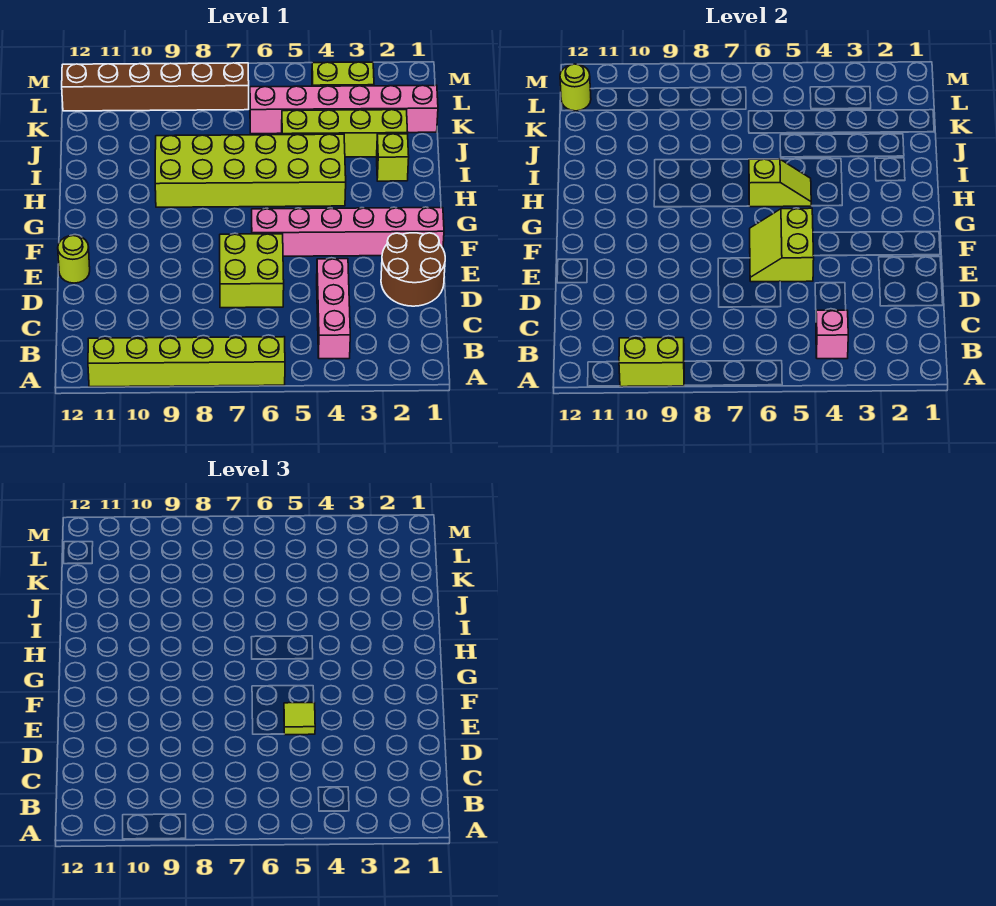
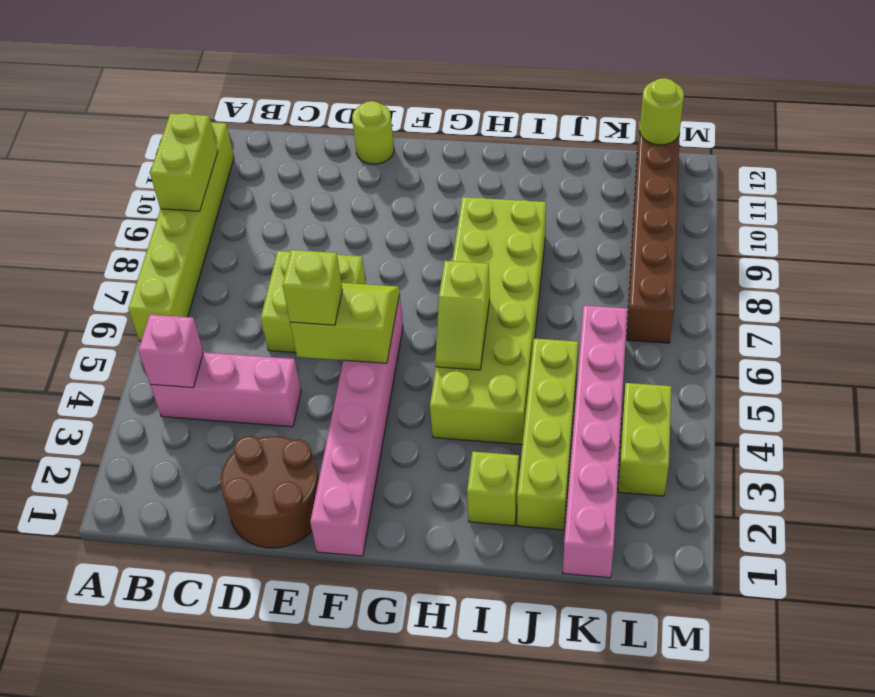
lime tile E5 level 3 -> lime brick E5 level 3

